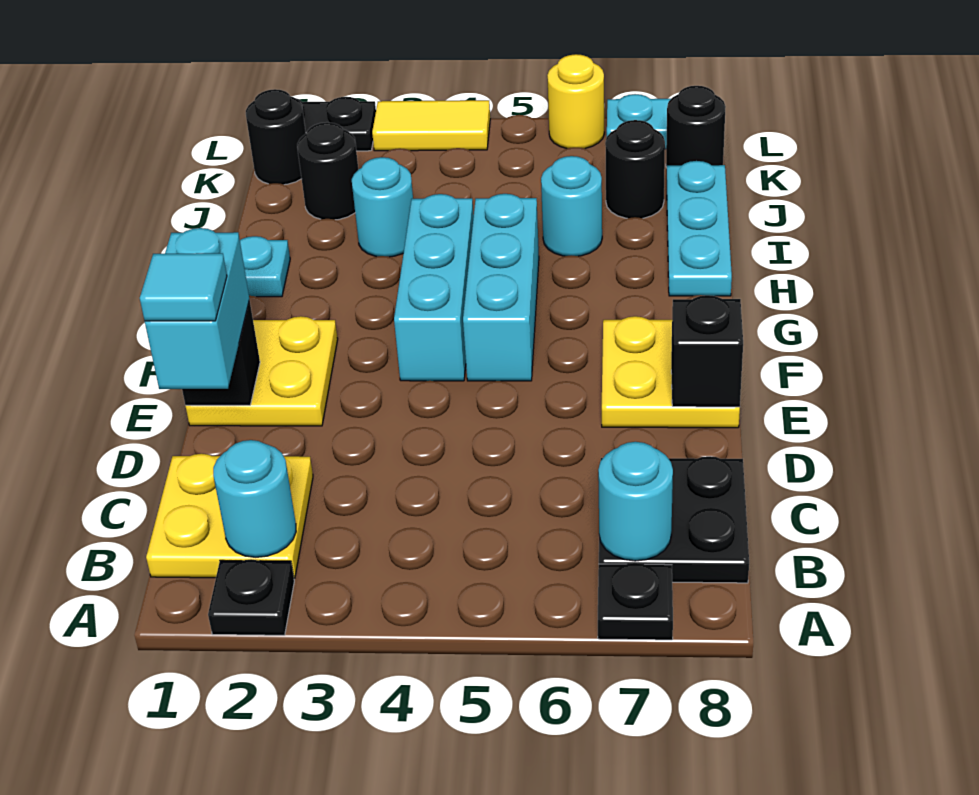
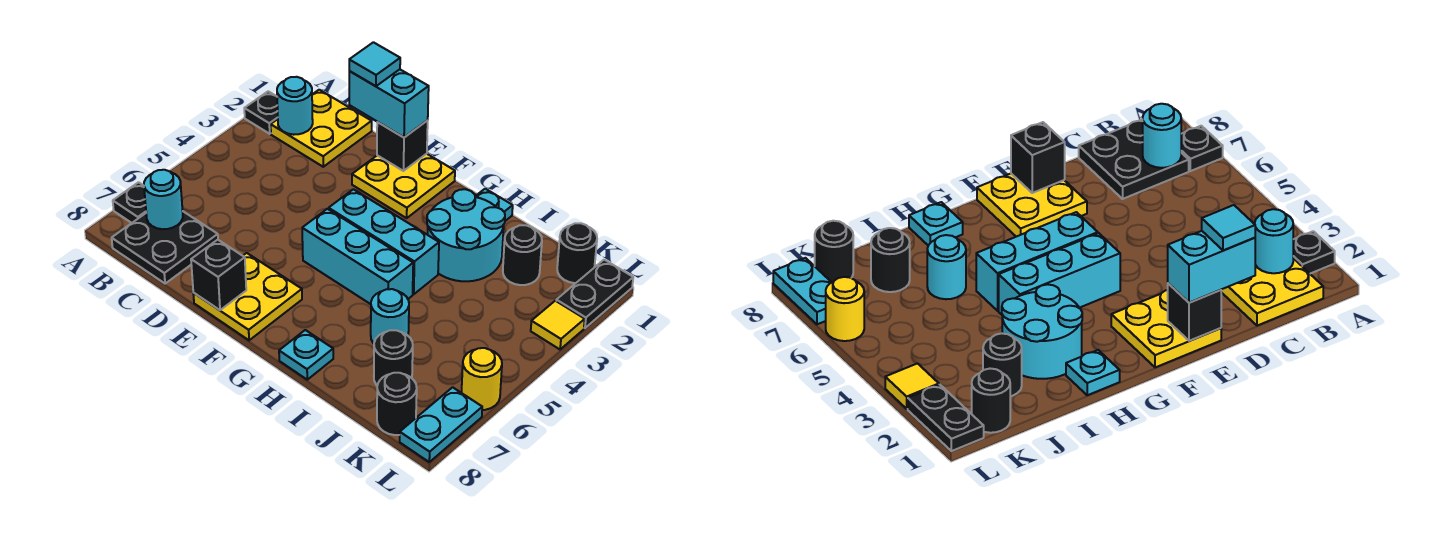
cyan plate H8:J8 level 1 -> cyan plate H8 level 1
cyan round brick I3 level 1 -> cyan round brick H2:I3 level 1
yellow tile L3:L4 level 1 -> yellow tile L3 level 1

